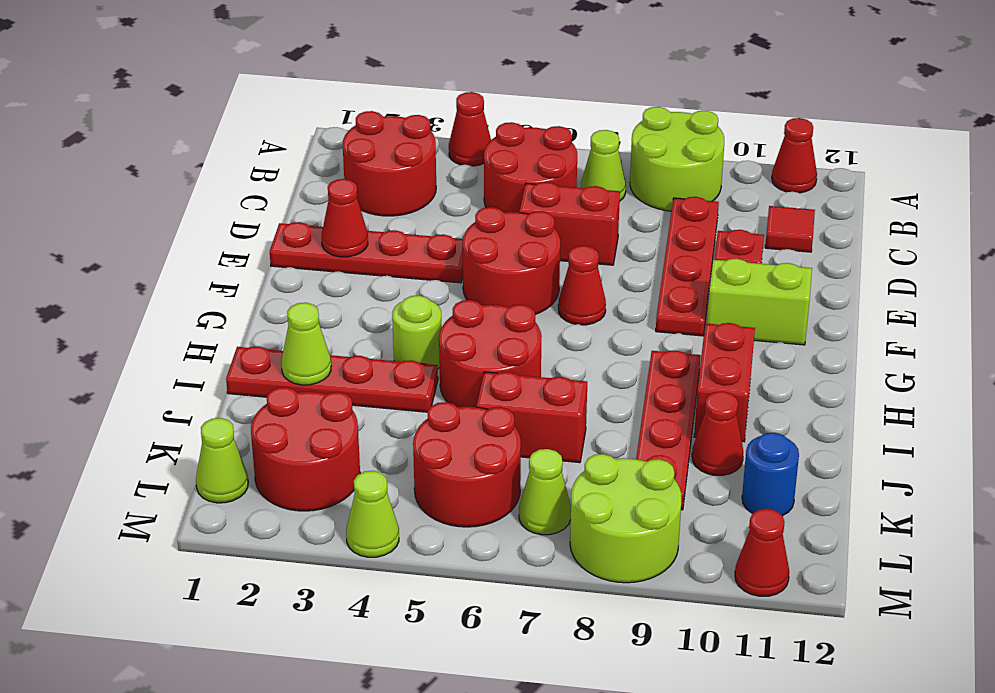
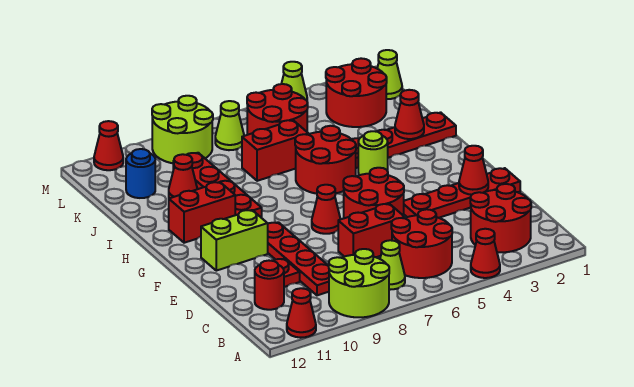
red tile C11 level 1 -> red round brick C11 level 1
red brick H10:I10 level 1 -> red brick H10:H11 level 1
lime cone I2 level 2 -> red cone I2 level 2

